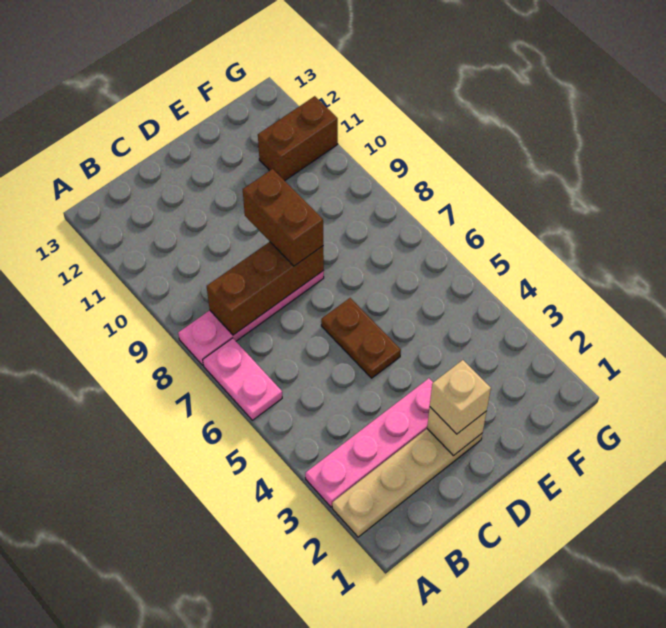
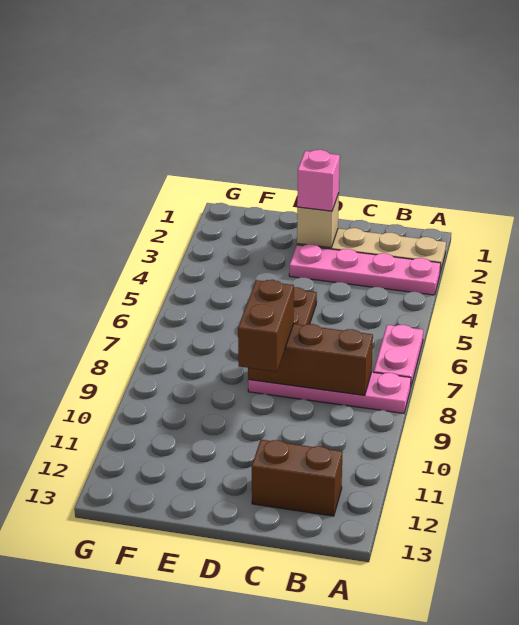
tan brick D2 level 3 -> pink brick D2 level 3
brown brick F11:G11 level 1 -> brown brick B12:C12 level 1

